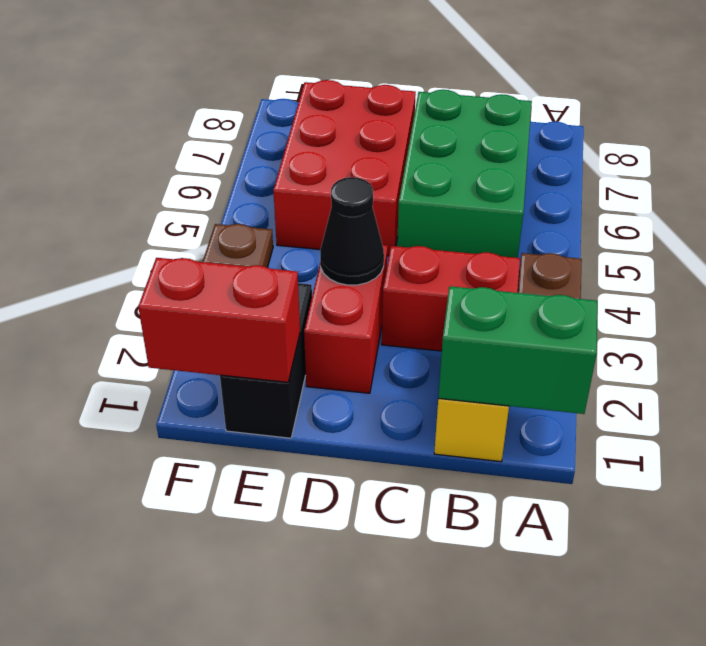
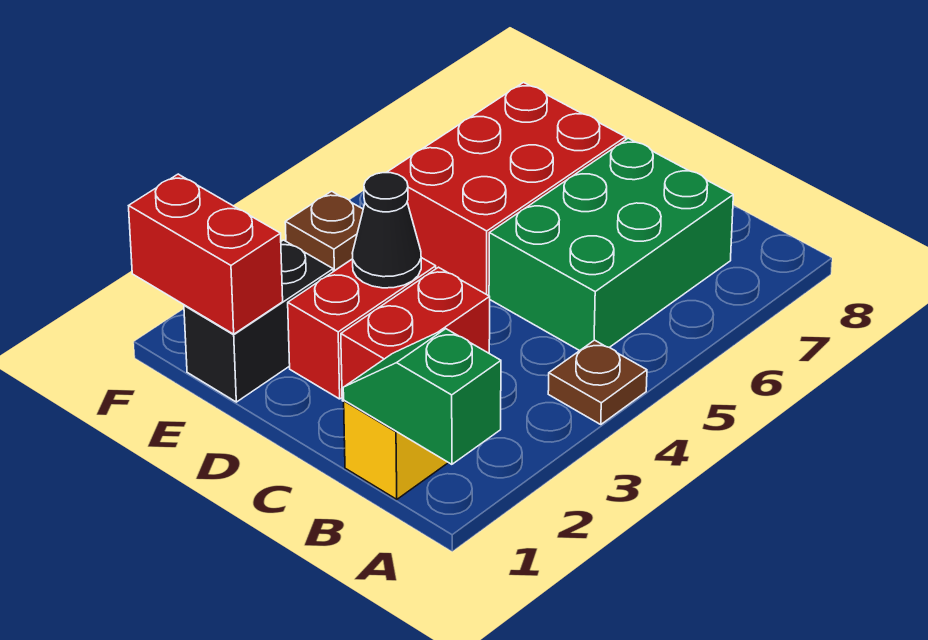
green brick A1:B1 level 2 -> green slope A1:B1 level 2 top A
red brick B3:C3 level 1 -> red brick C2:C3 level 1

